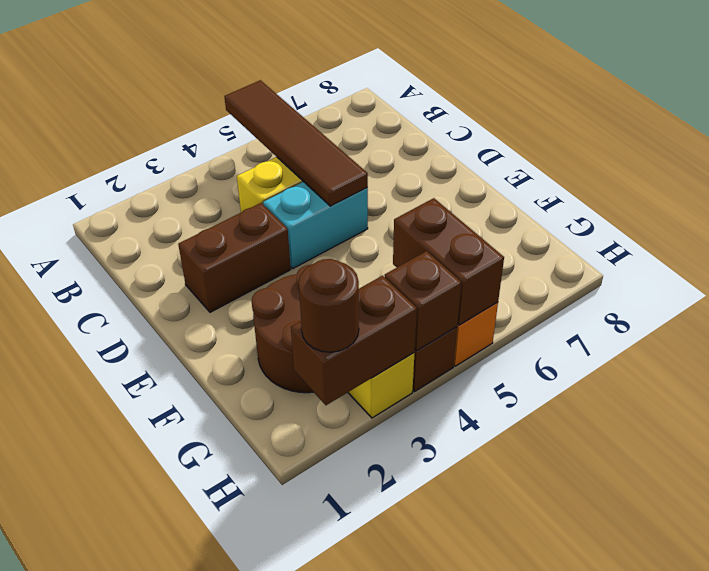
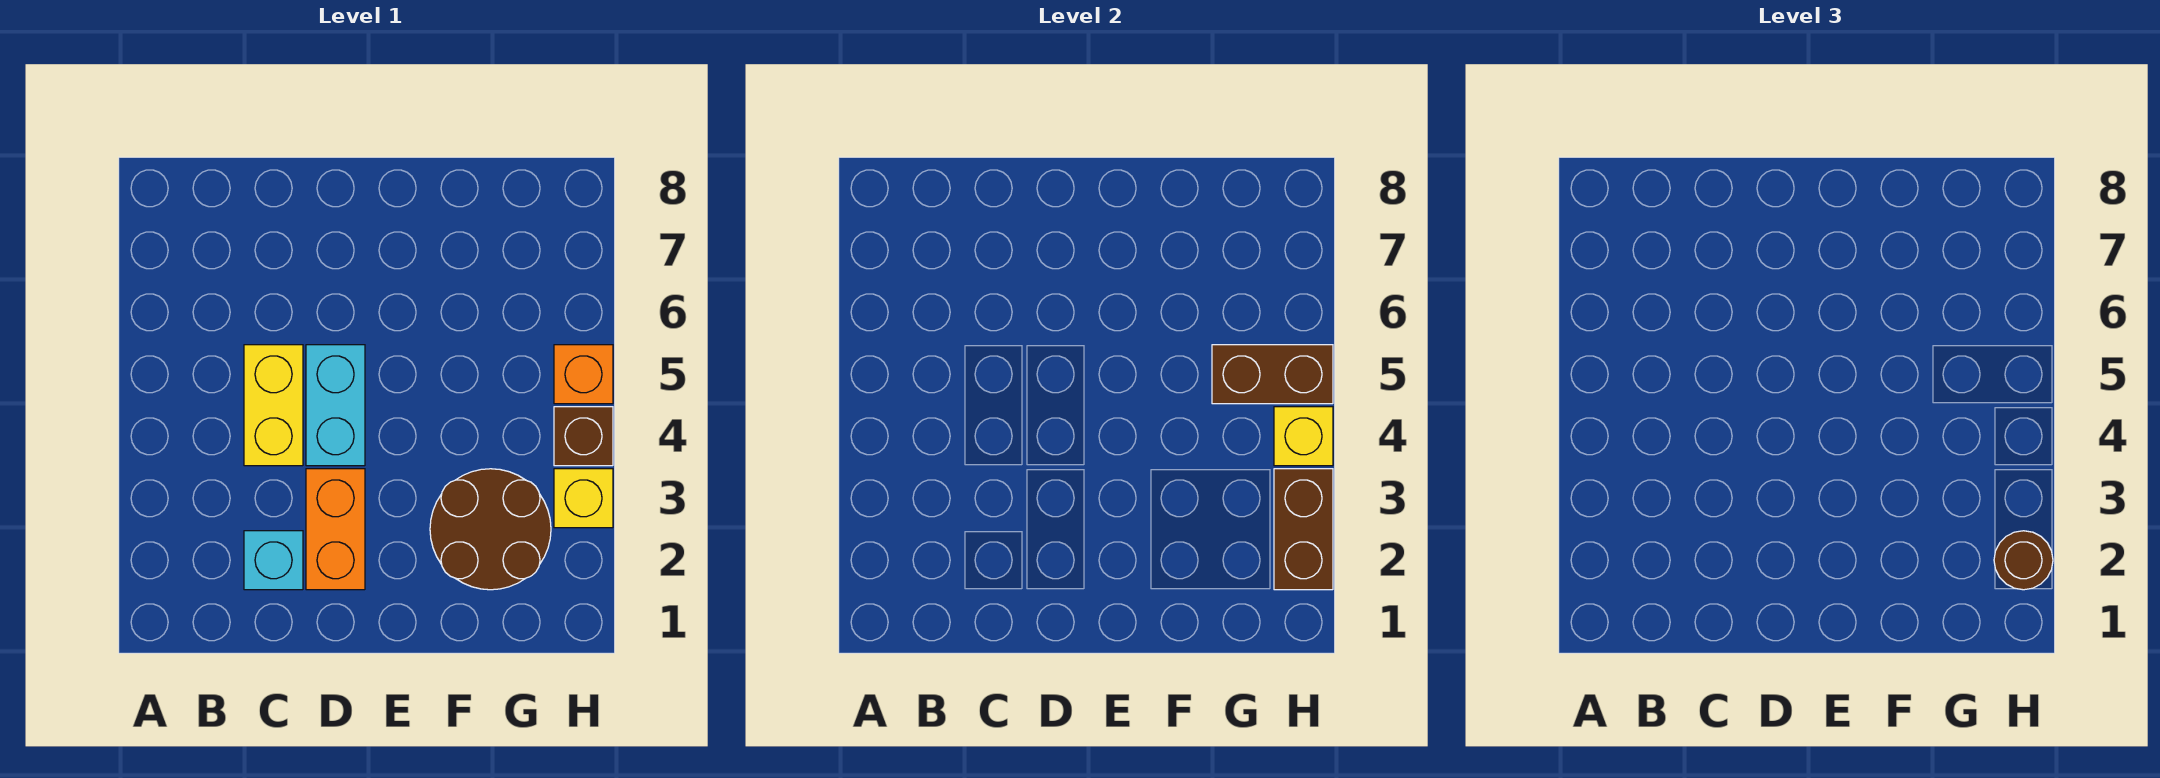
brown tile A5:D5 level 2 -> none
none -> cyan brick C2 level 1
brown brick D2:D3 level 1 -> orange brick D2:D3 level 1
brown brick H4 level 2 -> yellow brick H4 level 2

